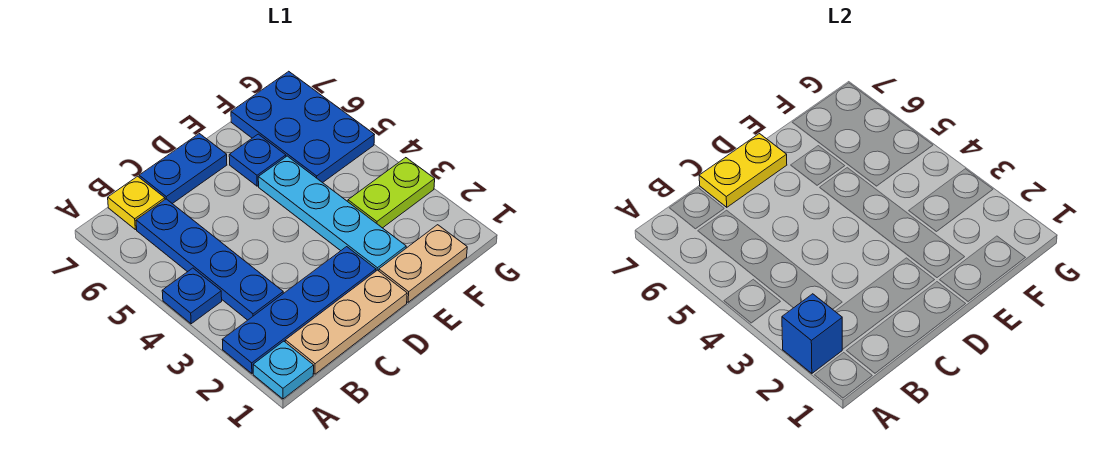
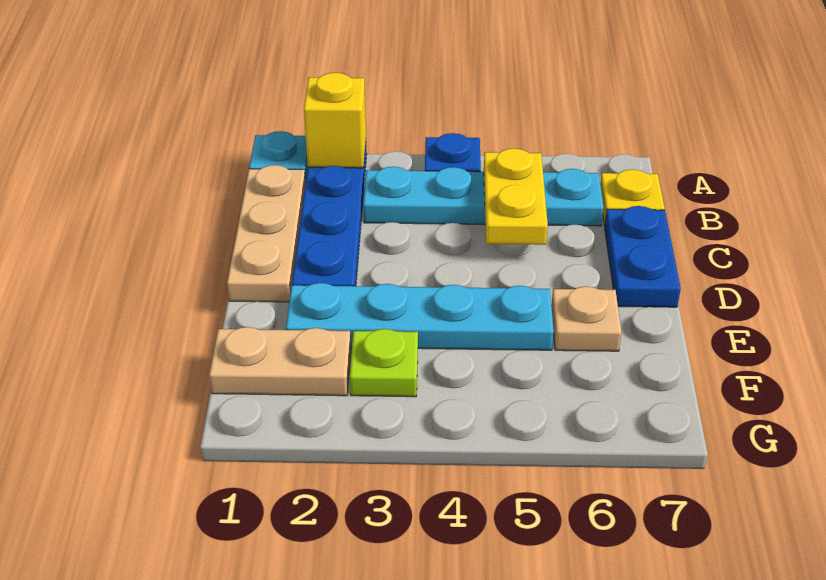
blue brick A2 level 2 -> yellow brick A2 level 2
blue plate B3:B6 level 1 -> cyan plate B3:B6 level 1
yellow plate C7:D7 level 2 -> yellow plate B5:C5 level 2
tan plate E1:F1 level 1 -> tan plate F1:F2 level 1
blue plate E6 level 1 -> tan plate E6 level 1
lime plate F3:G3 level 1 -> lime plate F3 level 1
blue plate F5:G7 level 1 -> none

